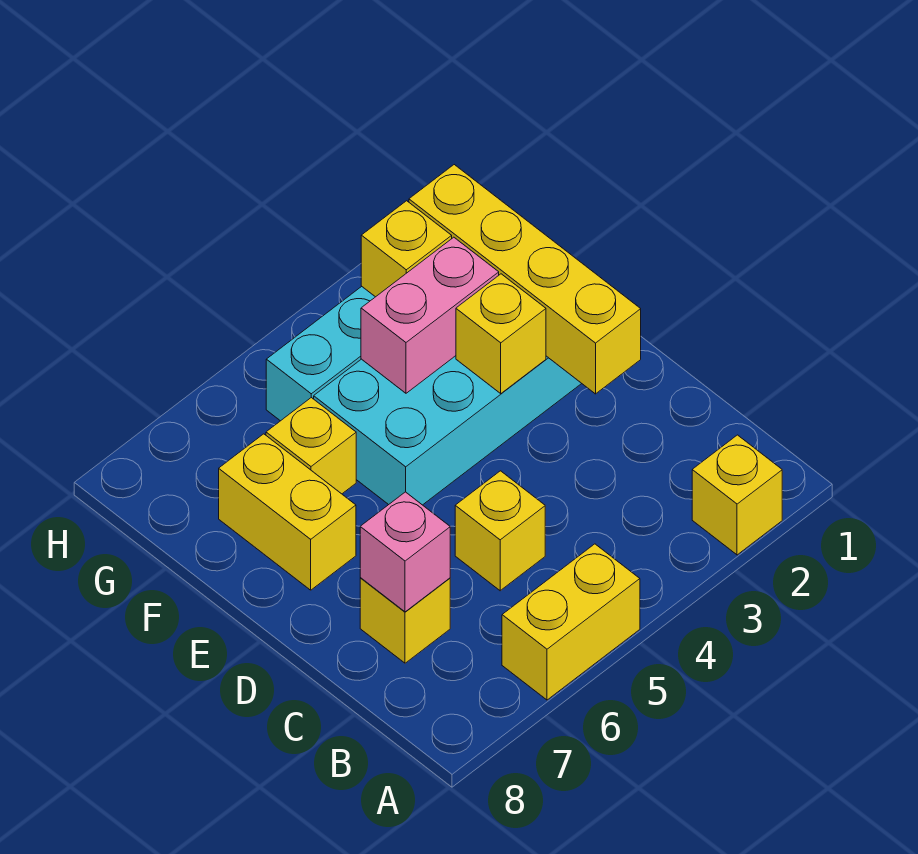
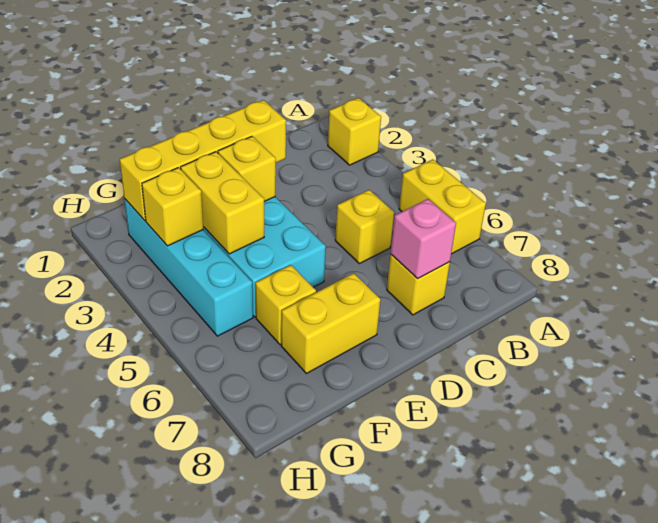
pink brick F3:F4 level 2 -> yellow brick F3:F4 level 2

